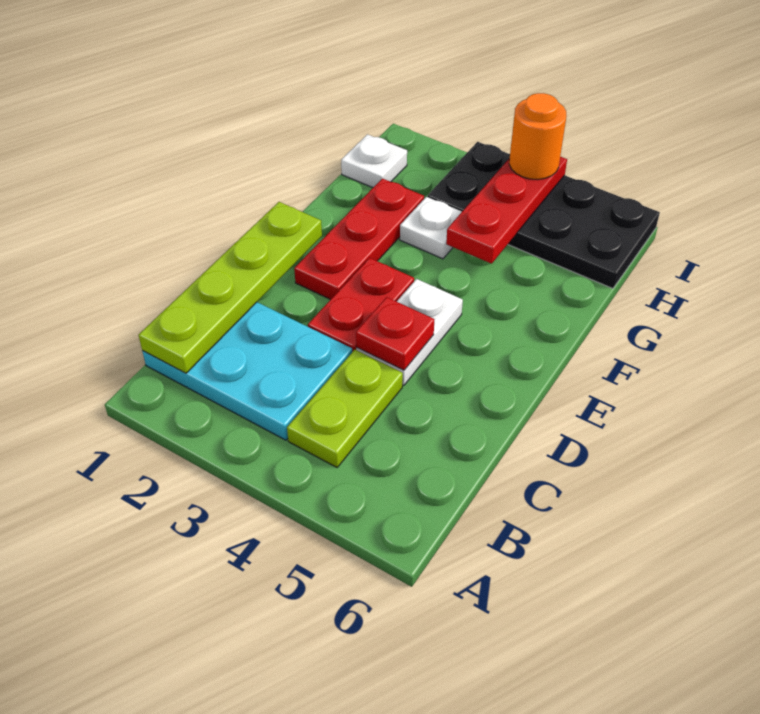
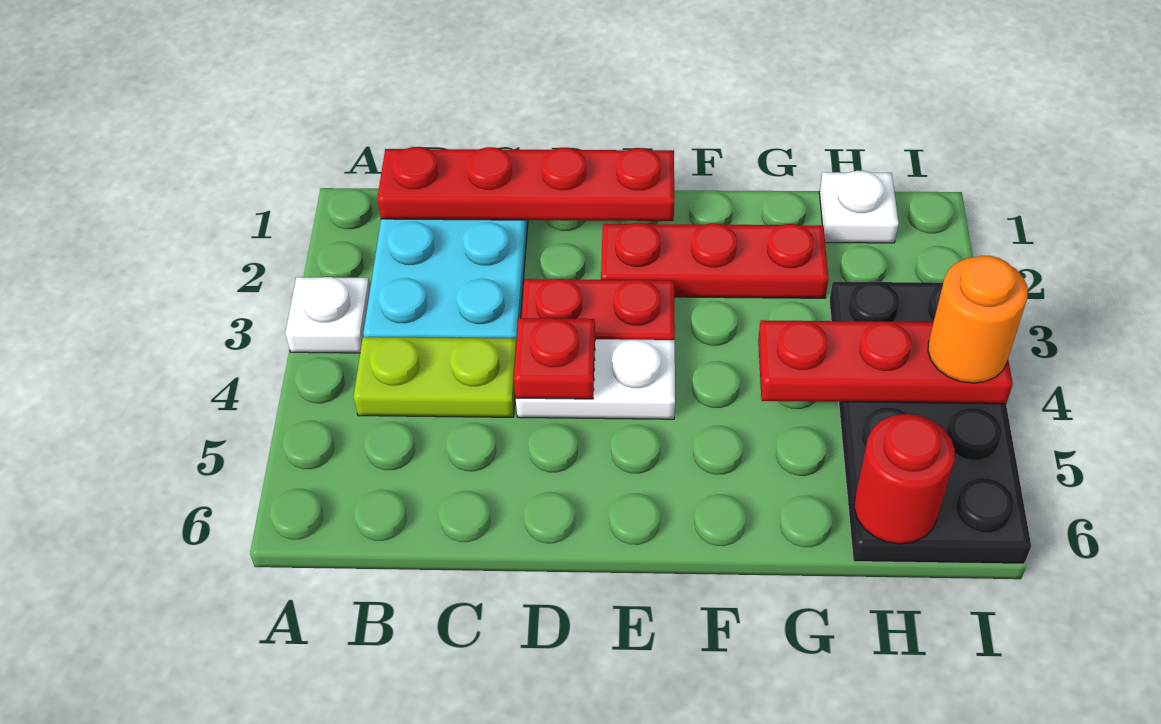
lime plate B1:E1 level 2 -> red plate B1:E1 level 2
white plate G3 level 1 -> white plate A3 level 1
none -> red round brick H6 level 2

